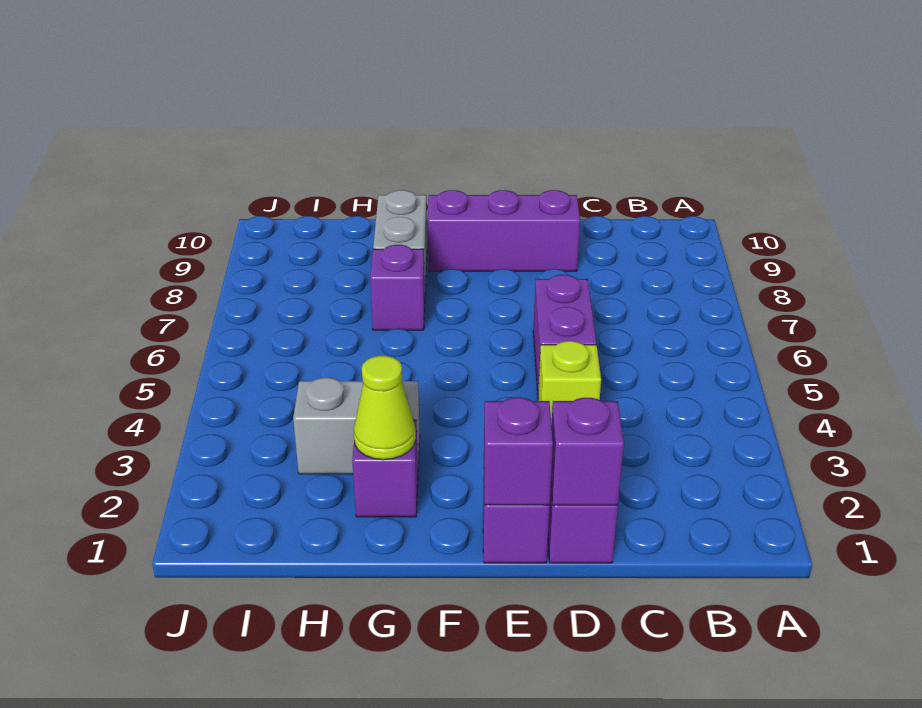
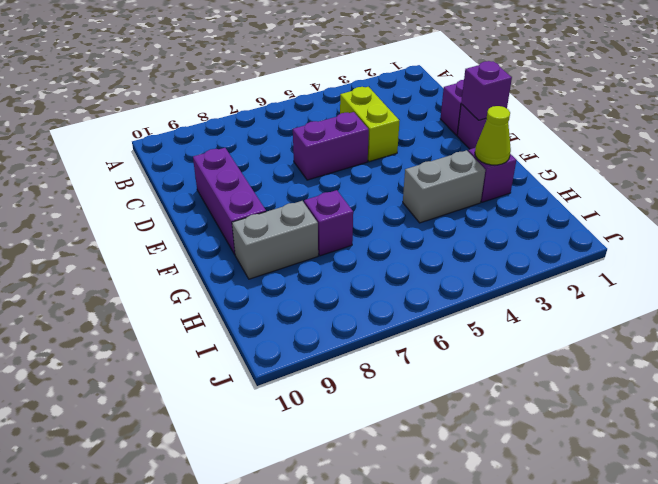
purple brick D1 level 2 -> none
lime brick D4 level 1 -> lime brick C4:D4 level 1
grey brick G3:H3 level 1 -> grey brick G3:G4 level 1

